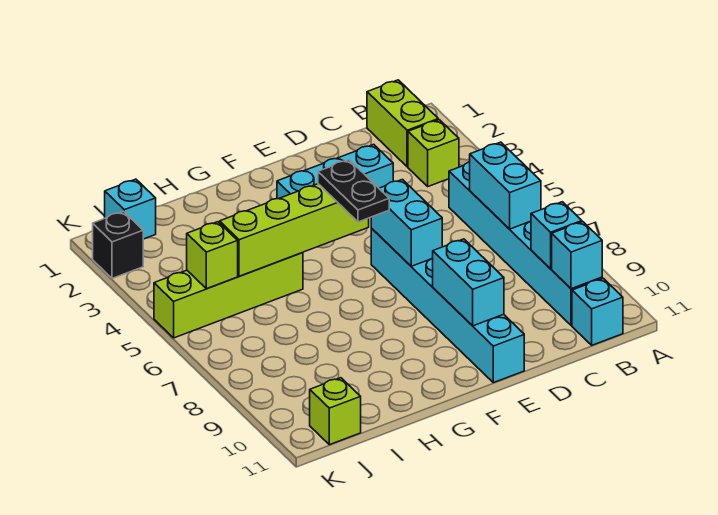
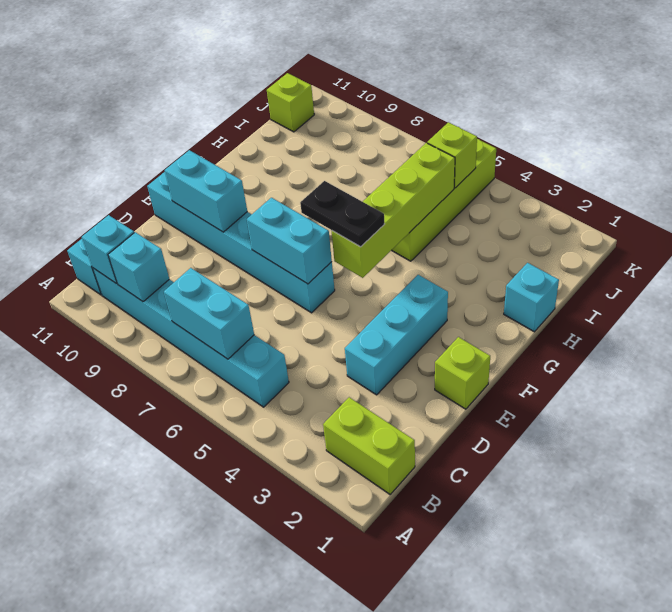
lime brick B3 level 1 -> lime brick E1 level 1
cyan brick J1 level 1 -> cyan brick H1 level 1
black brick K2 level 1 -> none

